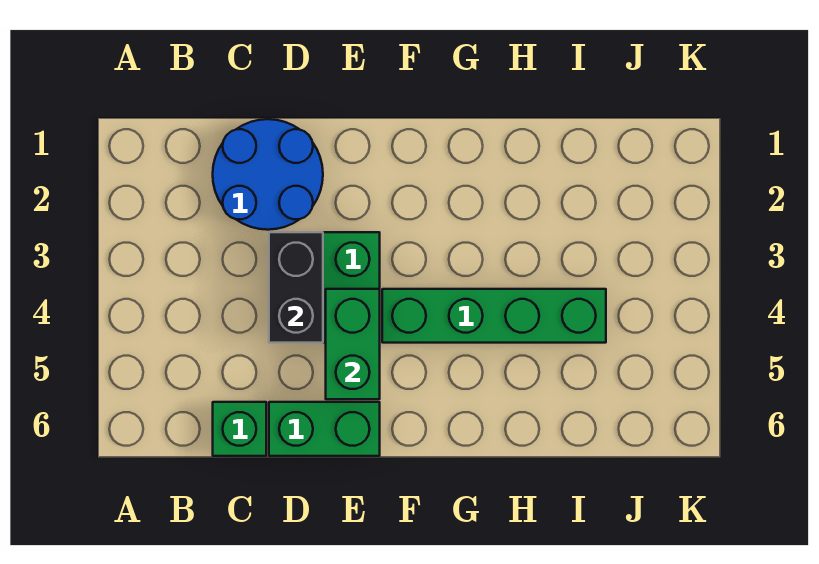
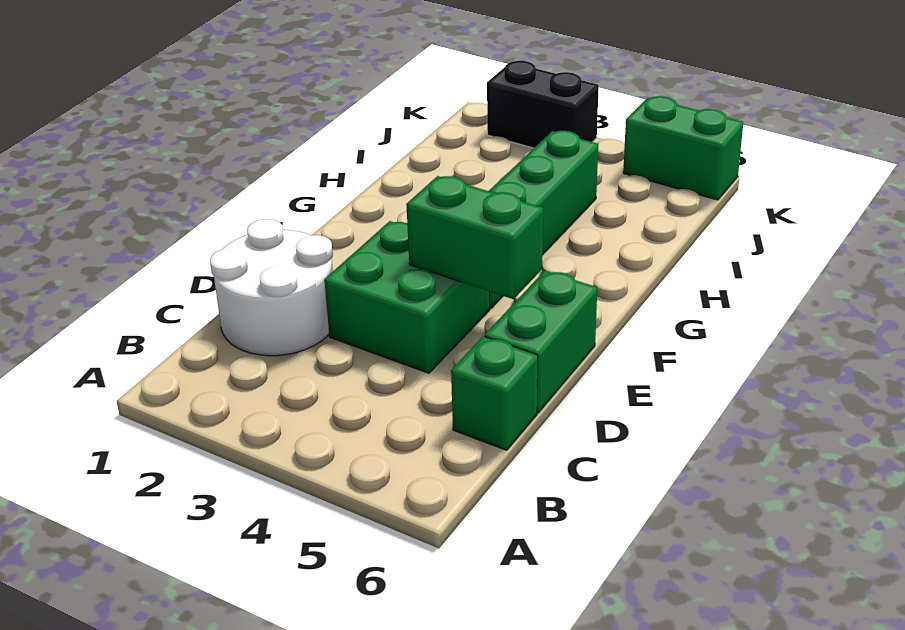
blue round brick C1:D2 level 1 -> white round brick C1:D2 level 1
black brick D3:D4 level 2 -> black brick K2:K3 level 1
none -> green brick K5:K6 level 1

